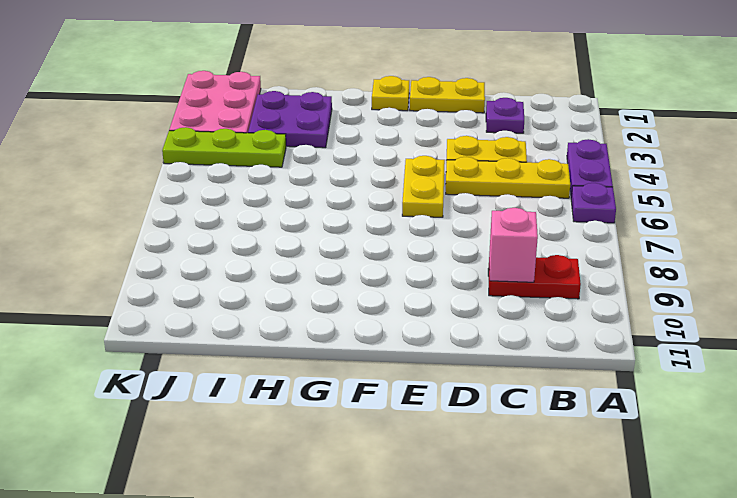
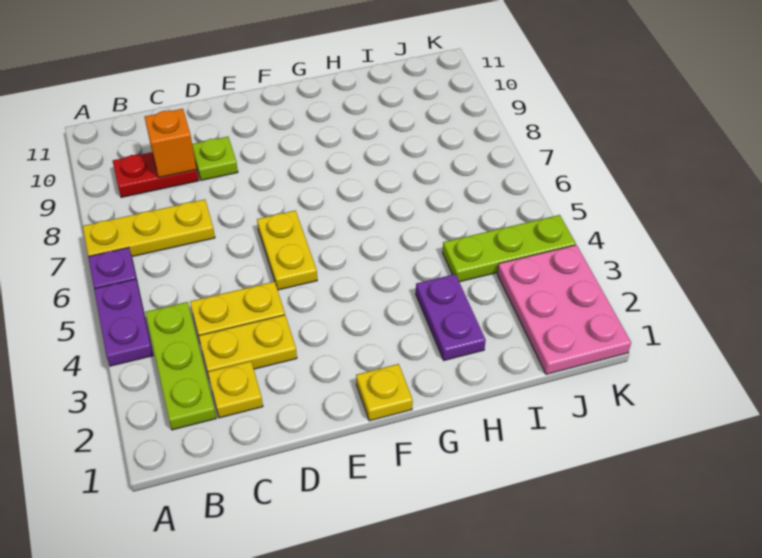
none -> lime plate B2:B4 level 1
yellow plate B5:D5 level 1 -> yellow plate A7:C7 level 1
purple plate C2 level 1 -> yellow plate C2 level 1
pink brick C9 level 2 -> orange brick C9 level 2
yellow plate D1:E1 level 1 -> yellow plate C3:D3 level 1
none -> lime plate D9 level 1
purple plate H2:I3 level 1 -> purple plate H2:H3 level 1

